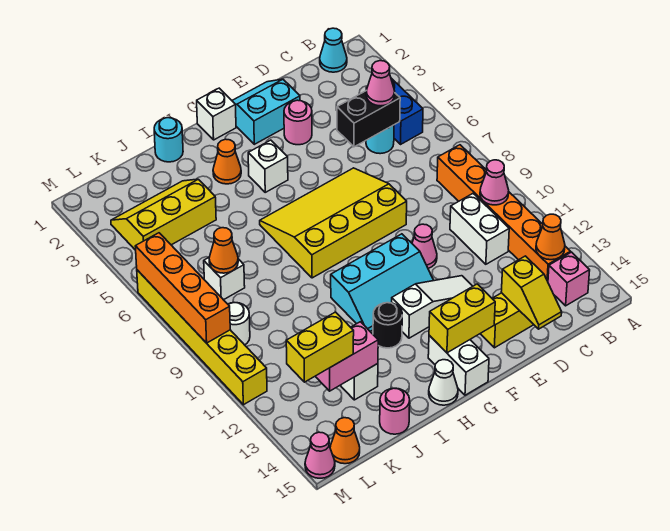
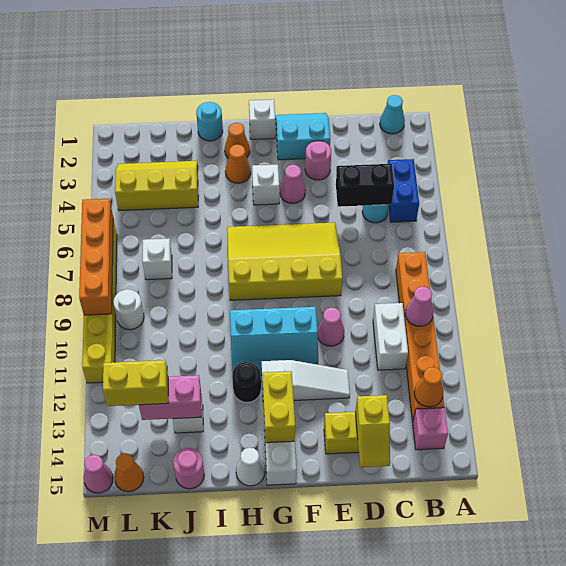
pink cone C5 level 3 -> pink cone F4 level 1
yellow brick F14:G14 level 2 -> yellow brick G13:G14 level 2
orange cone K7 level 2 -> orange cone H2 level 1

